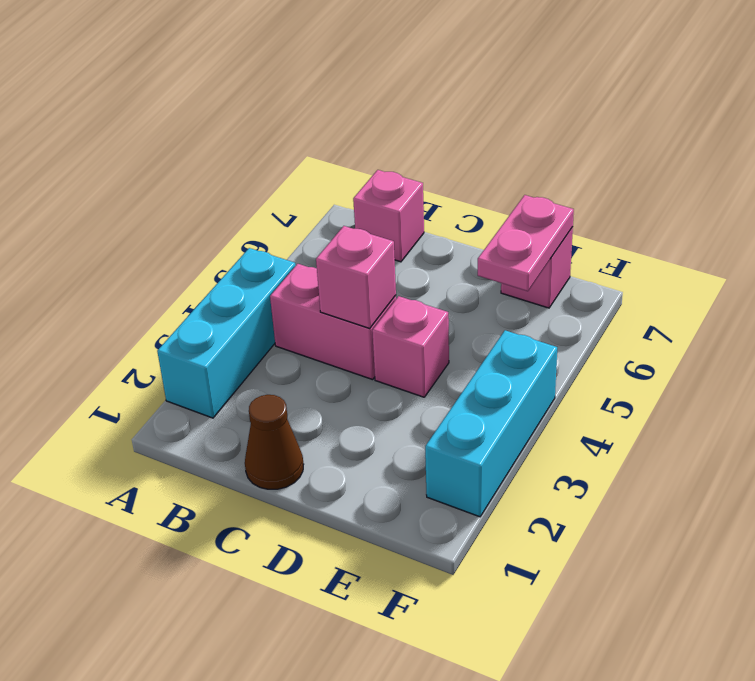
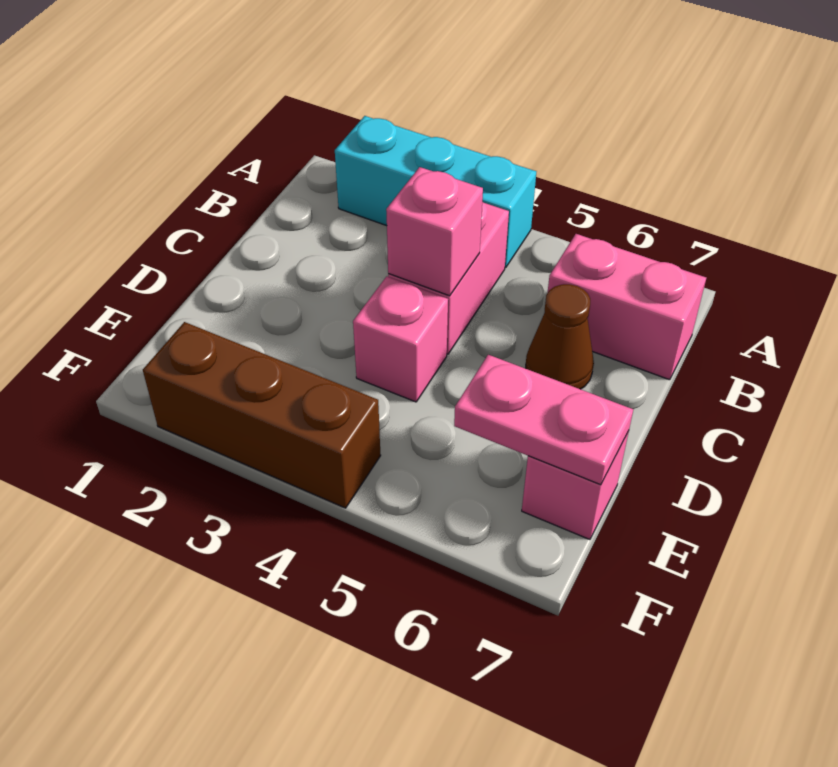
pink brick B7 level 1 -> pink brick B6:B7 level 1
brown cone C1 level 1 -> brown cone C6 level 1
cyan brick F2:F4 level 1 -> brown brick F2:F4 level 1

